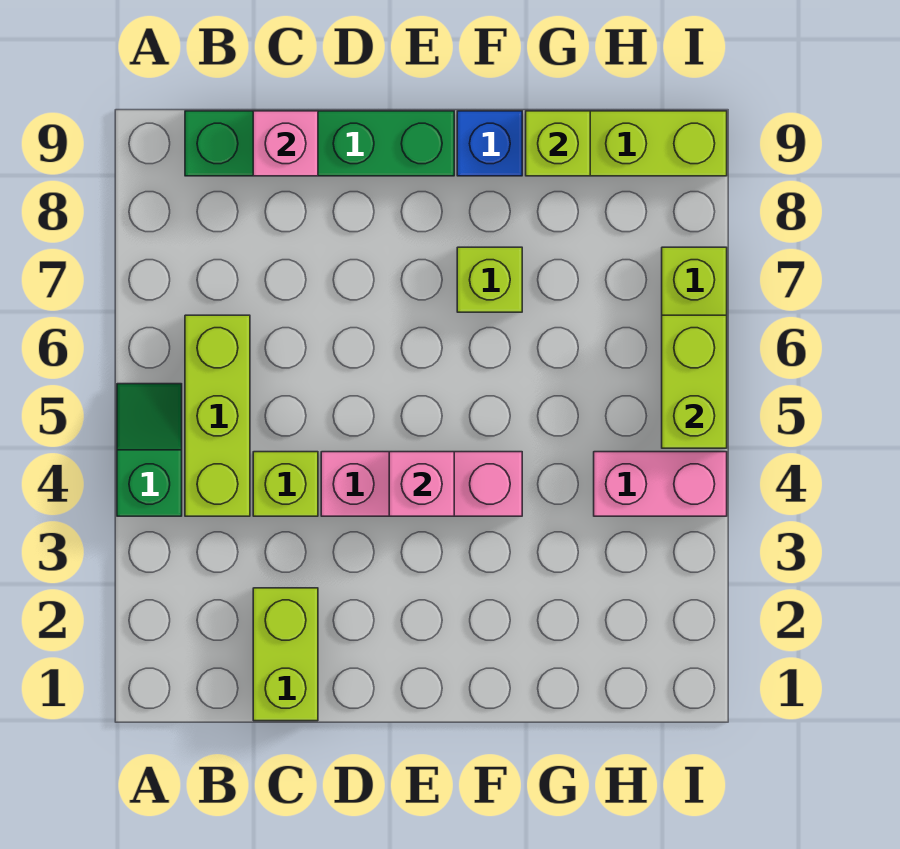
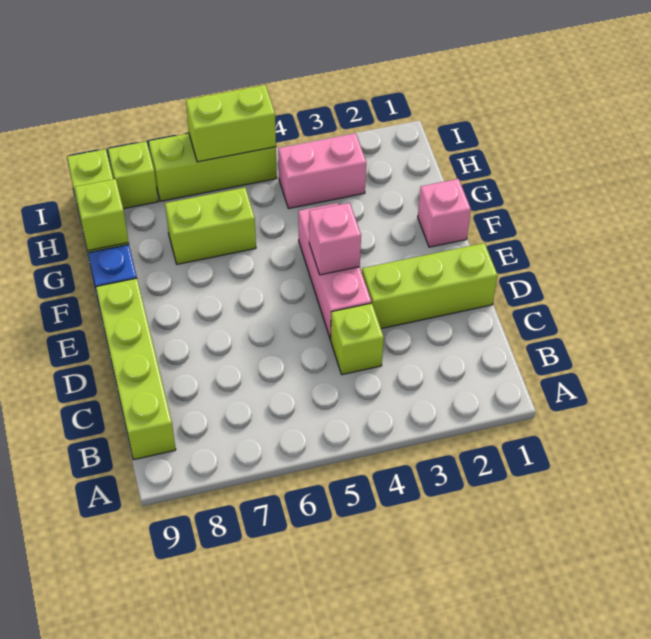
green slope A4:A5 level 1 top 4 -> none
lime brick B4:B6 level 1 -> lime brick D1:D3 level 1
green brick B9:E9 level 1 -> lime brick B9:E9 level 1
lime brick C1:C2 level 1 -> lime brick G6:G7 level 1
pink brick C9 level 2 -> pink brick F1 level 1
lime brick F7 level 1 -> lime brick I8 level 1
pink brick H4:I4 level 1 -> pink brick H3:H4 level 1

